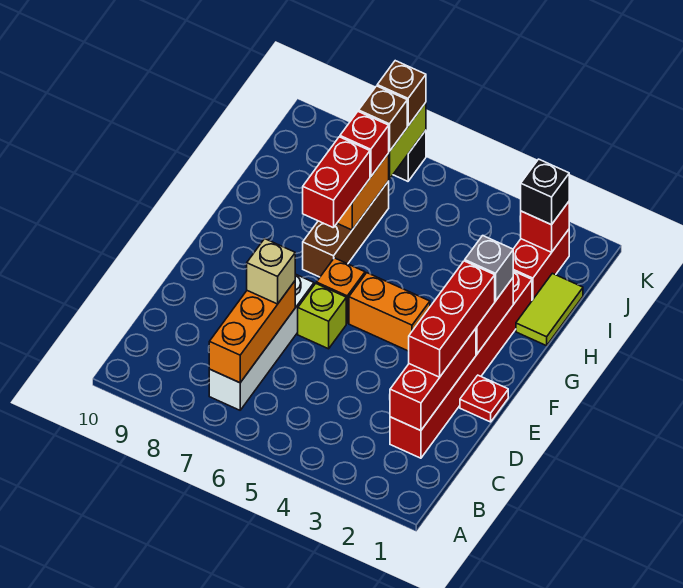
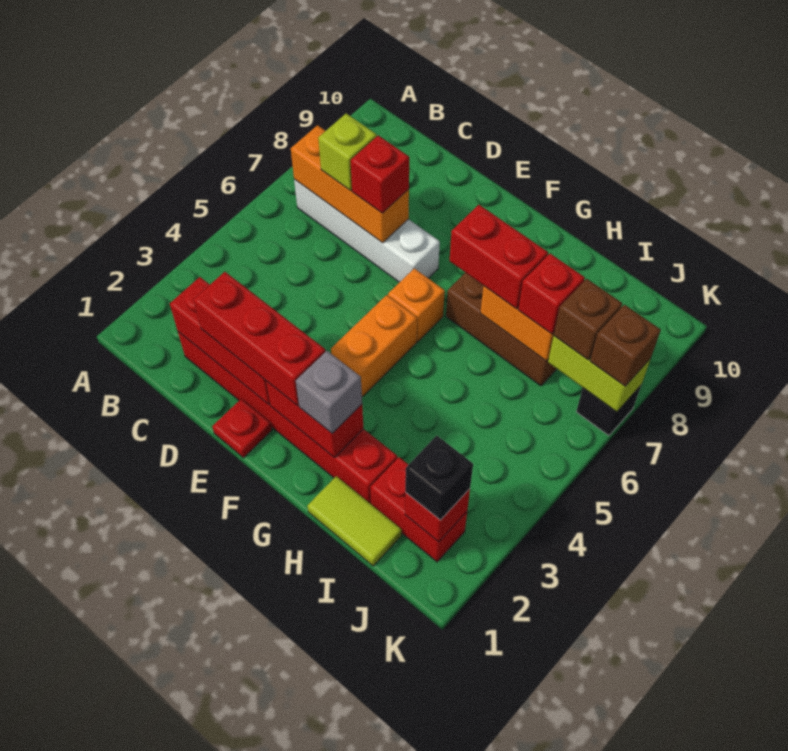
tan brick D7 level 3 -> red brick D7 level 3
lime brick E6 level 1 -> lime brick C7 level 3

